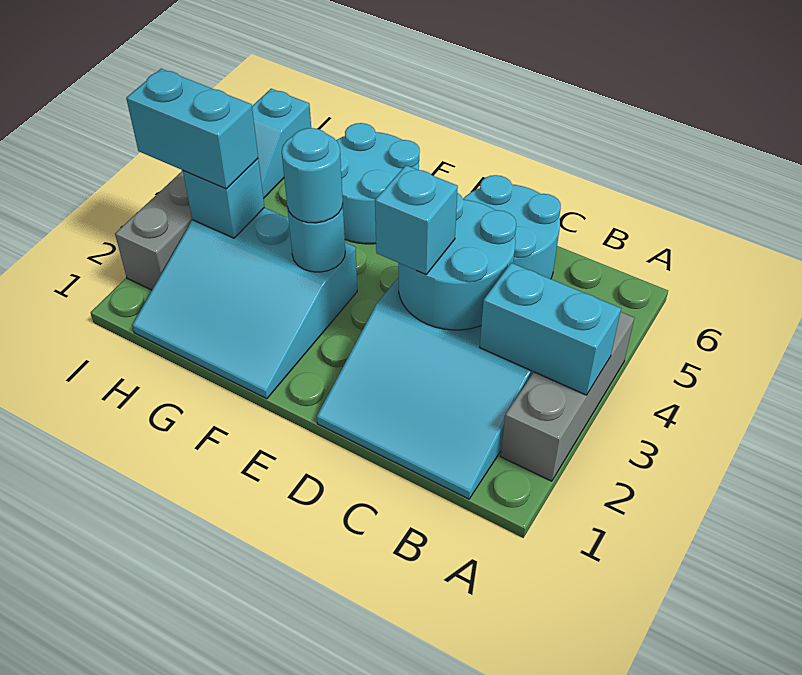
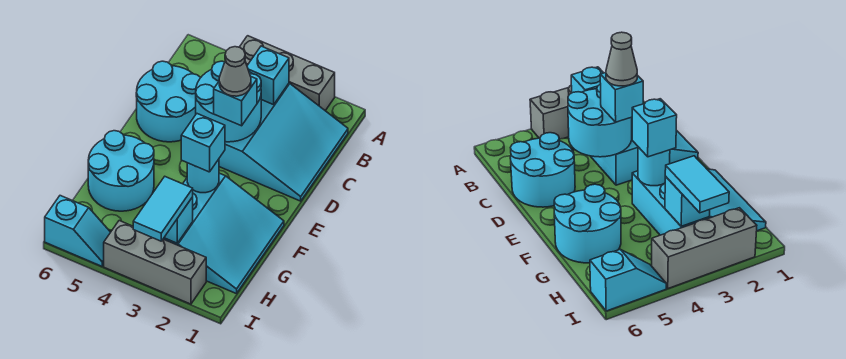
cyan brick A3:B3 level 2 -> cyan brick B3 level 2
none -> grey cone D3 level 4
cyan round brick F3 level 3 -> cyan brick F3 level 3
cyan brick H3:I3 level 3 -> cyan tile H3:I3 level 3

